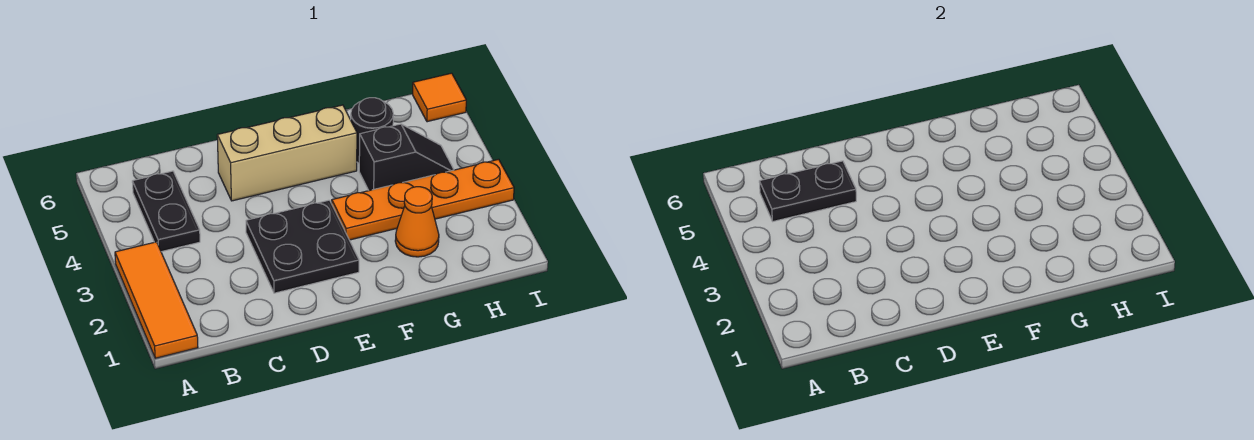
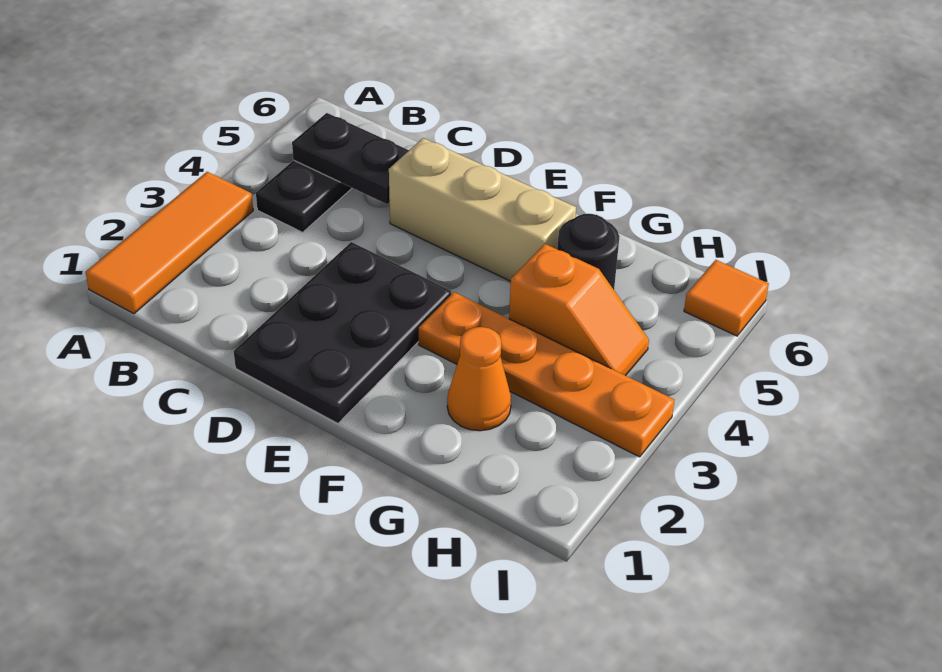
black plate D2:E3 level 1 -> black plate D1:E3 level 1
black slope G4:H4 level 1 top G -> orange slope G4:H4 level 1 top G

